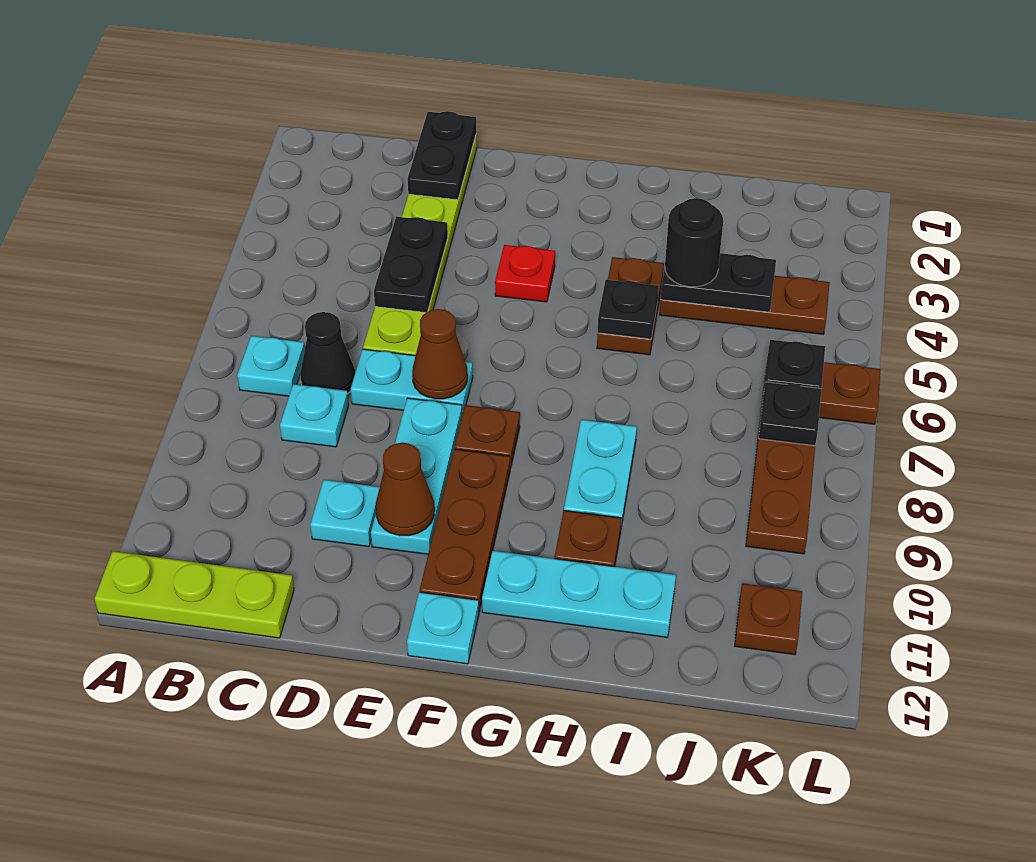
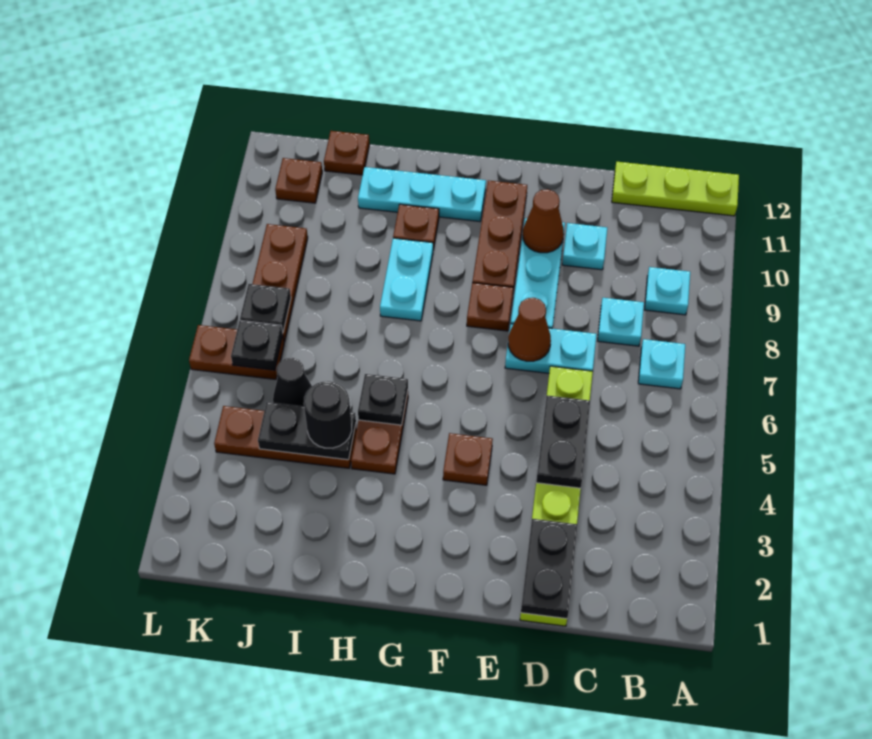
black cone C7 level 1 -> black cone J5 level 1
red plate F4 level 1 -> brown plate F4 level 1
cyan plate F12 level 1 -> cyan plate B9 level 1
none -> brown plate J12 level 1

